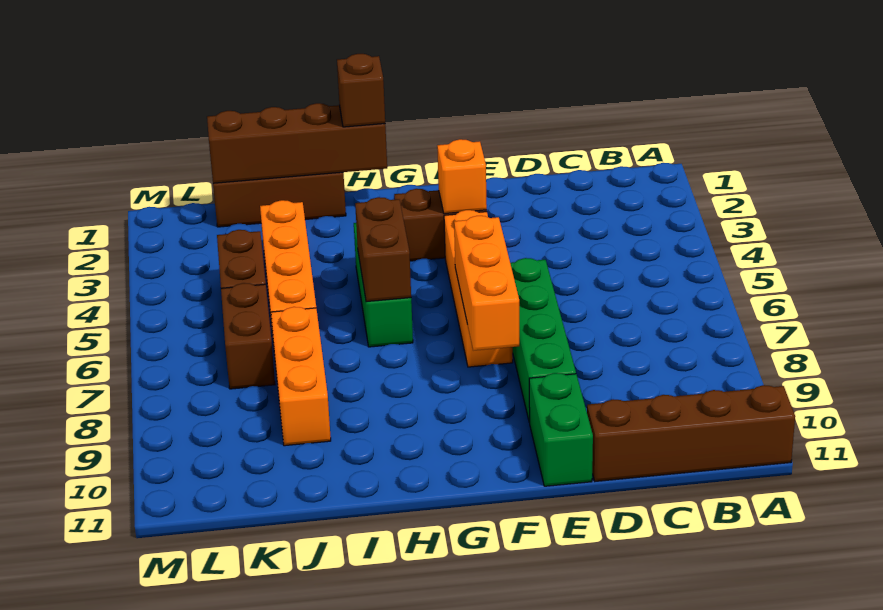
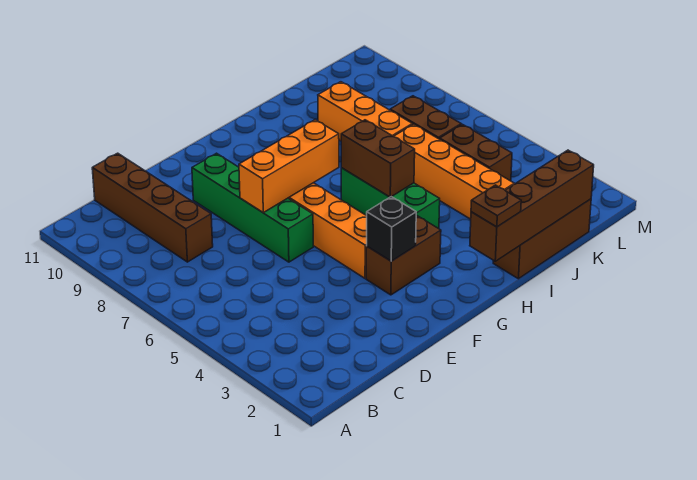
brown brick A11:D11 level 1 -> brown brick C8:C11 level 1
green brick E10:E11 level 1 -> none
orange brick F3 level 2 -> black brick F3 level 2
orange brick F6:F8 level 2 -> orange brick E7:G7 level 2
brown brick H1 level 3 -> brown plate H1 level 3

